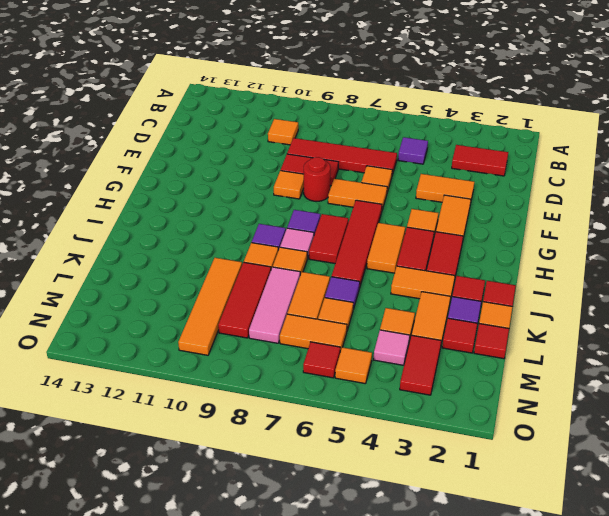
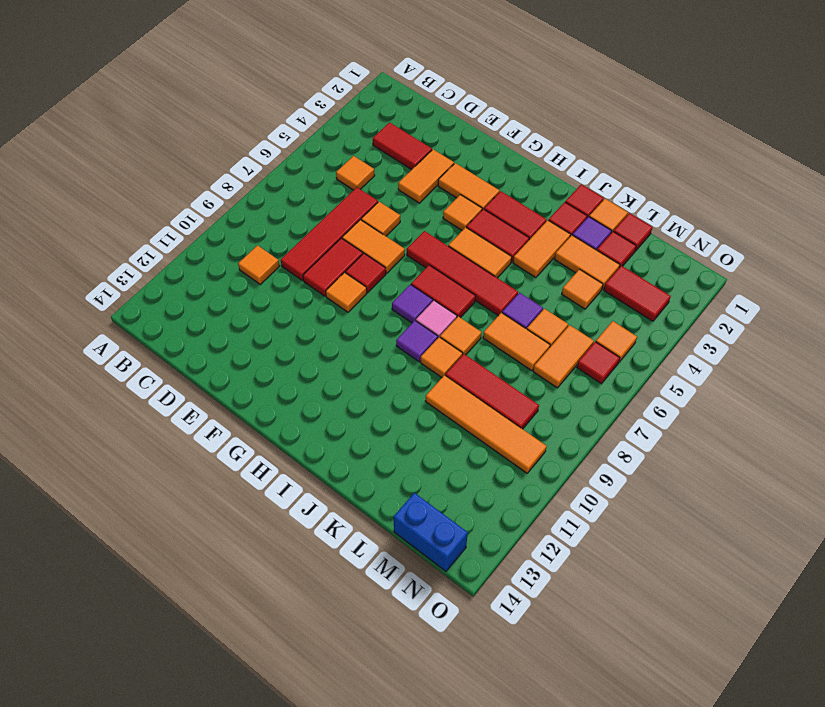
red tile C2:C3 level 1 -> red tile C3:D3 level 1
purple tile C5 level 1 -> orange tile C5 level 1
orange tile F6:F7 level 1 -> orange tile E7:F7 level 1
red round brick F8 level 1 -> red tile F8 level 1
pink tile K8:M8 level 1 -> none
pink tile M4 level 1 -> none
none -> blue brick M14:N14 level 1

